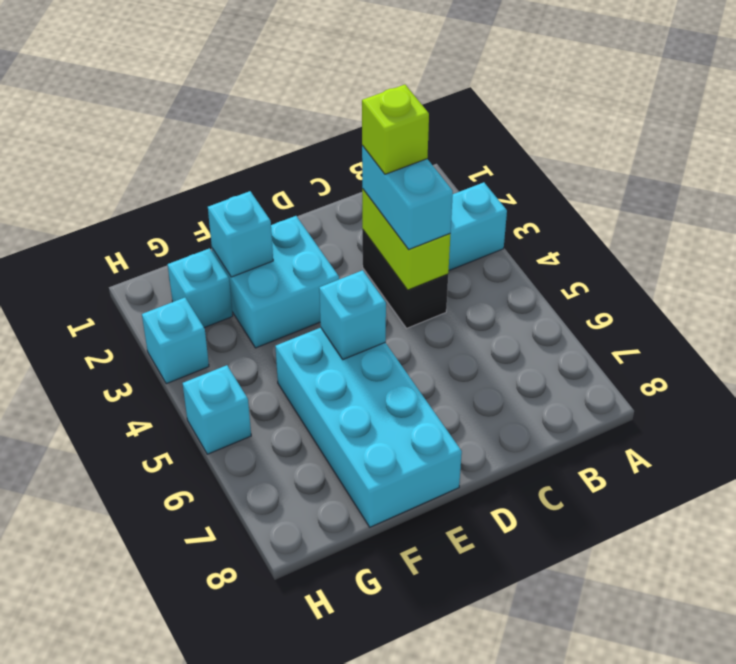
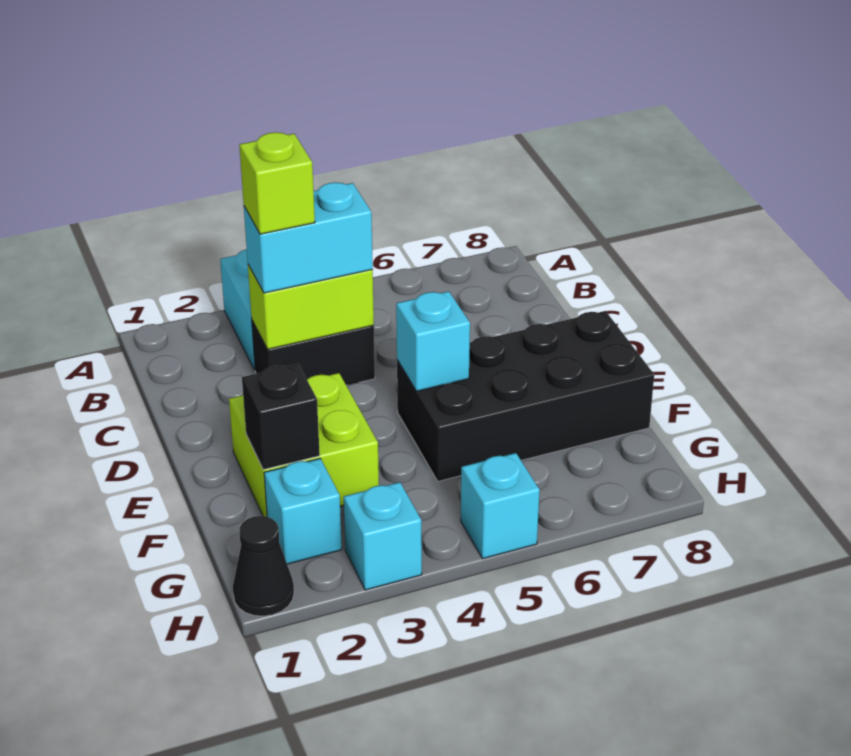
cyan brick E2:F3 level 1 -> lime brick E2:F3 level 1
cyan brick E5:F8 level 1 -> black brick E5:F8 level 1
cyan brick F2 level 2 -> black brick F2 level 2
none -> black cone H1 level 1

